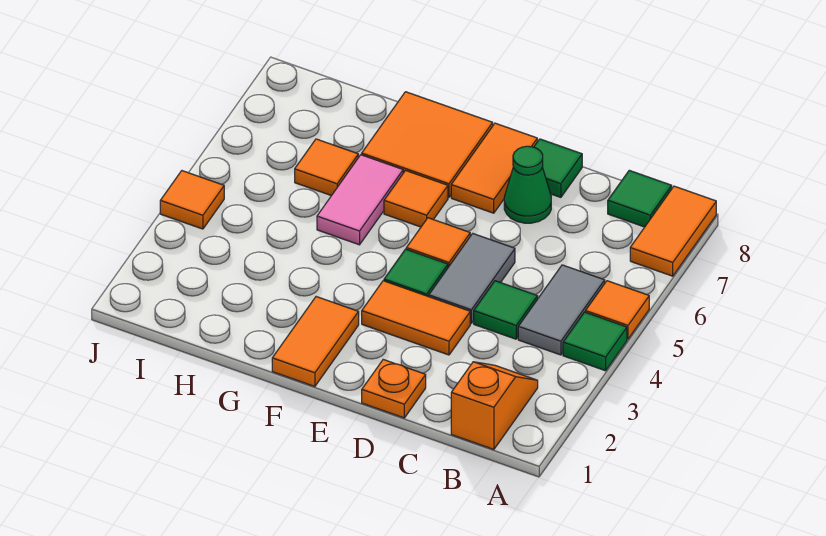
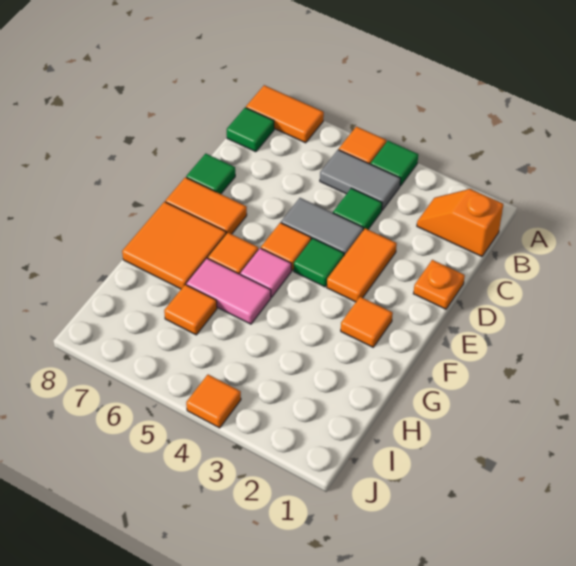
green cone D7 level 1 -> none
orange tile F1:F2 level 1 -> orange tile F2 level 1
none -> pink tile F5 level 1

